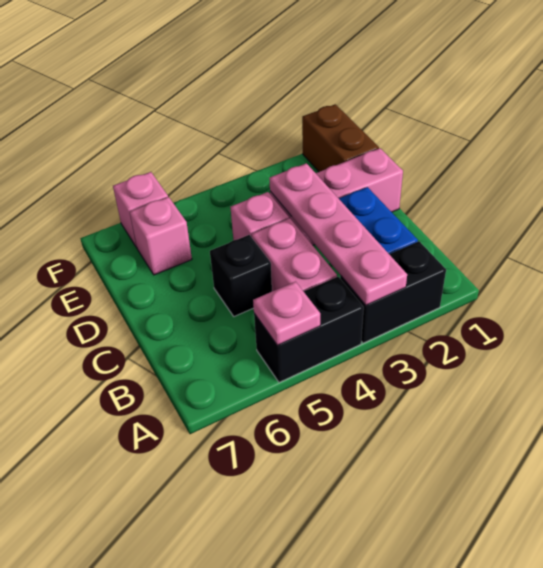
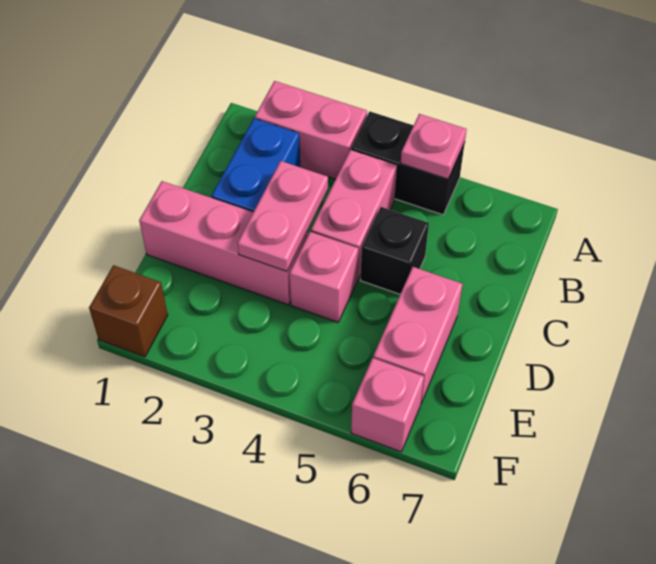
black brick A2:A3 level 1 -> pink brick A2:A3 level 1
pink plate A3:D3 level 2 -> pink plate C3:D3 level 2
brown brick E1:F1 level 1 -> brown brick F1 level 1
pink brick E6 level 1 -> pink brick D6:E6 level 1

